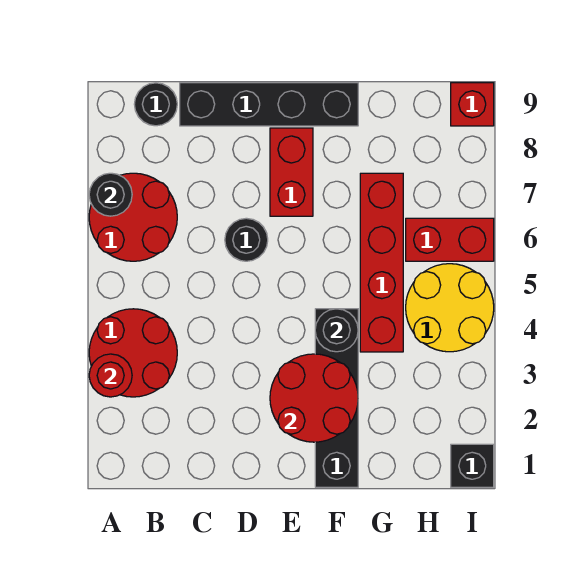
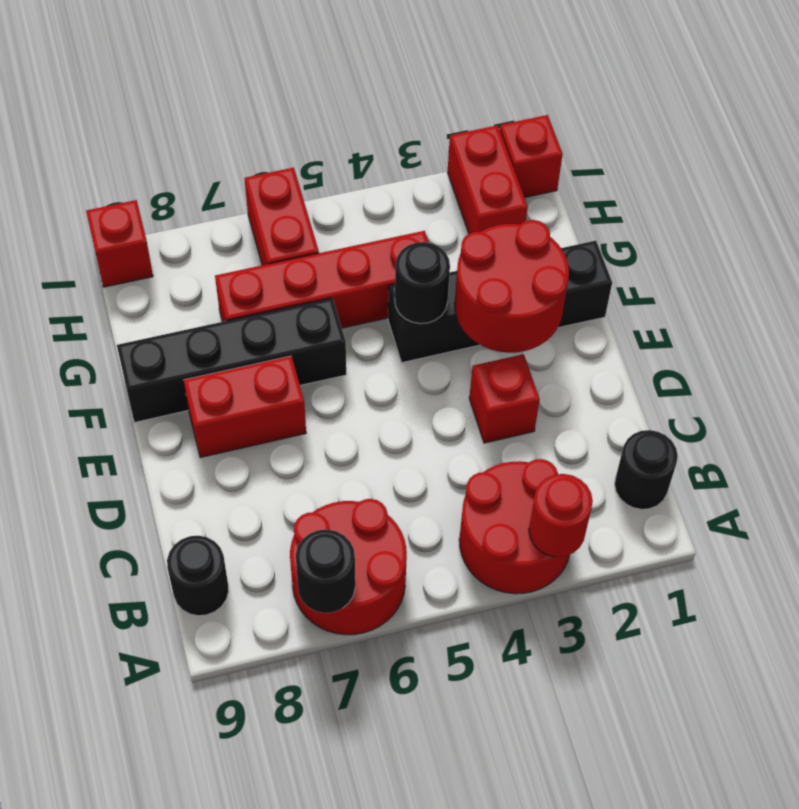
black brick C9:F9 level 1 -> black brick F6:F9 level 1
none -> red brick D3 level 1
black round brick D6 level 1 -> black round brick B1 level 1
none -> red brick H2:I2 level 1
yellow round brick H4:I5 level 1 -> none
black brick I1 level 1 -> red brick I1 level 1

